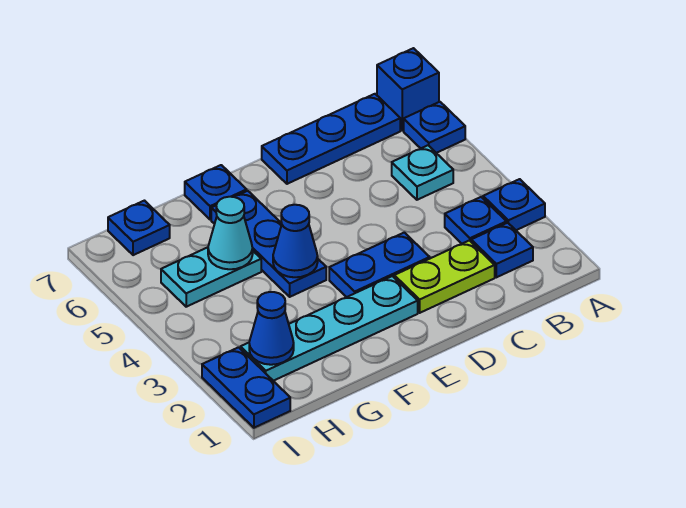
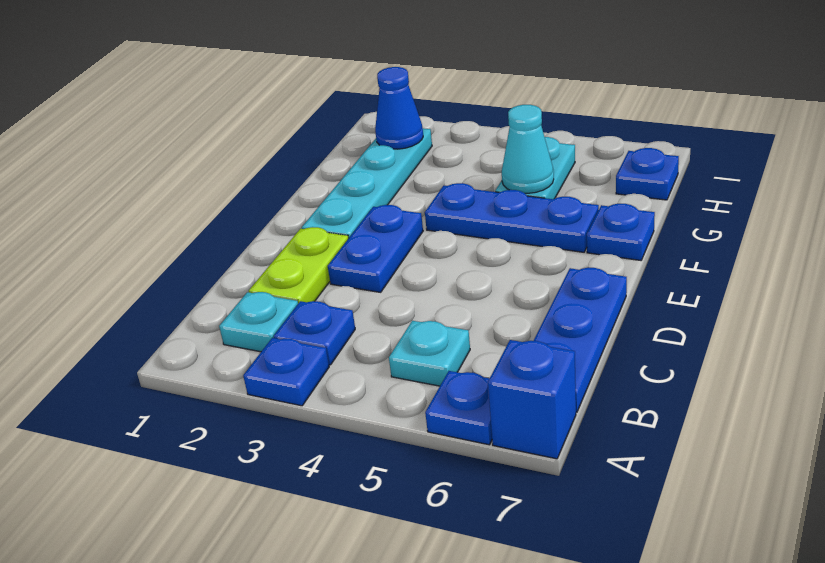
blue plate B2 level 1 -> cyan plate B2 level 1
blue cone F4 level 2 -> none
blue plate I1:I2 level 1 -> none

